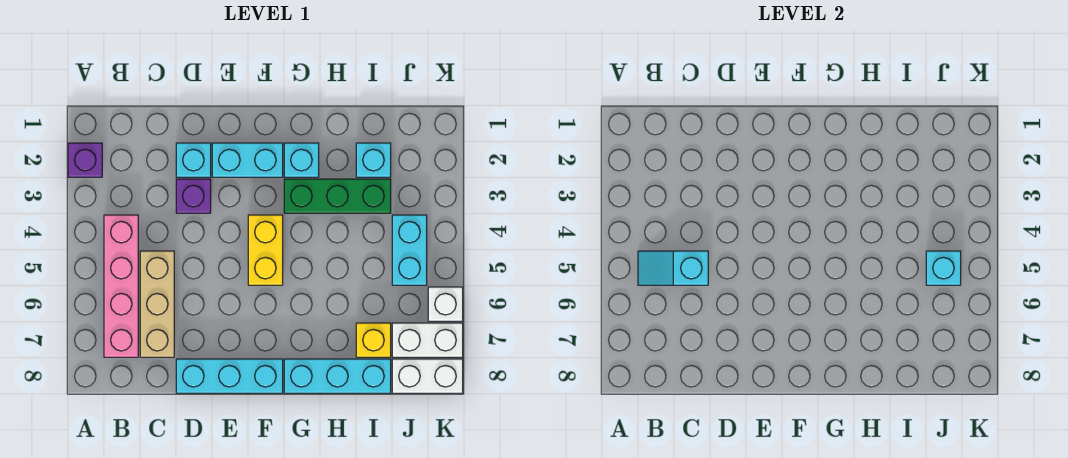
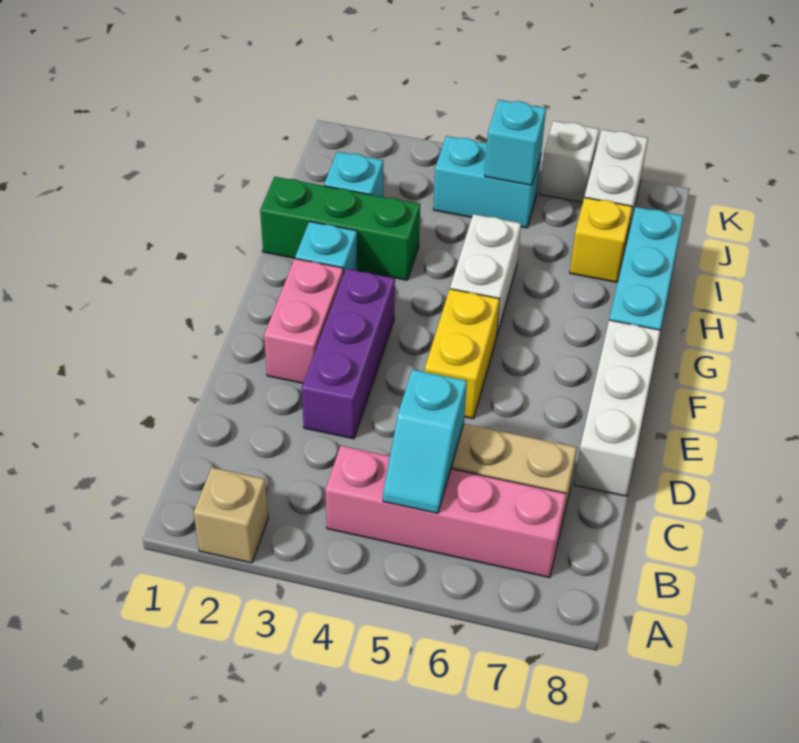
purple brick A2 level 1 -> tan brick A2 level 1
cyan brick D2 level 1 -> none
purple brick D3 level 1 -> purple brick D3:F3 level 1
cyan brick D8:F8 level 1 -> white brick D8:F8 level 1
cyan brick E2:F2 level 1 -> pink brick E2:F2 level 1
yellow brick F4:F5 level 1 -> yellow brick E5:F5 level 1
green brick G3:I3 level 1 -> green brick H1:H3 level 1
white brick J8:K8 level 1 -> white brick G5:H5 level 1

